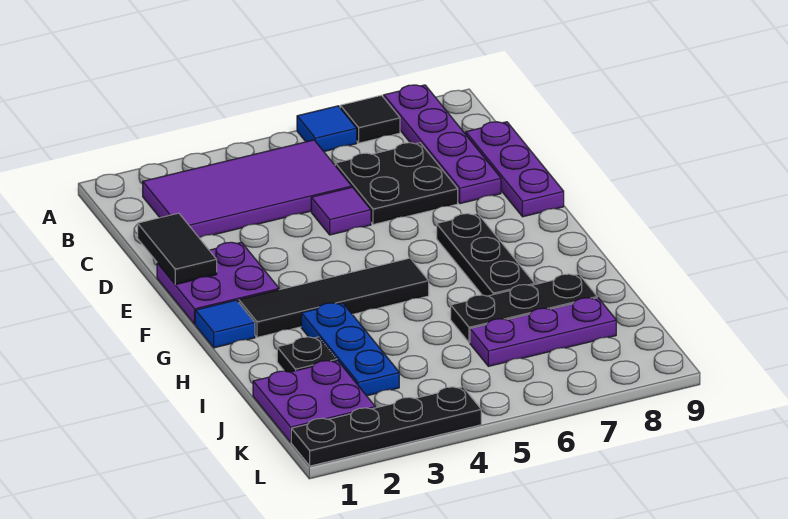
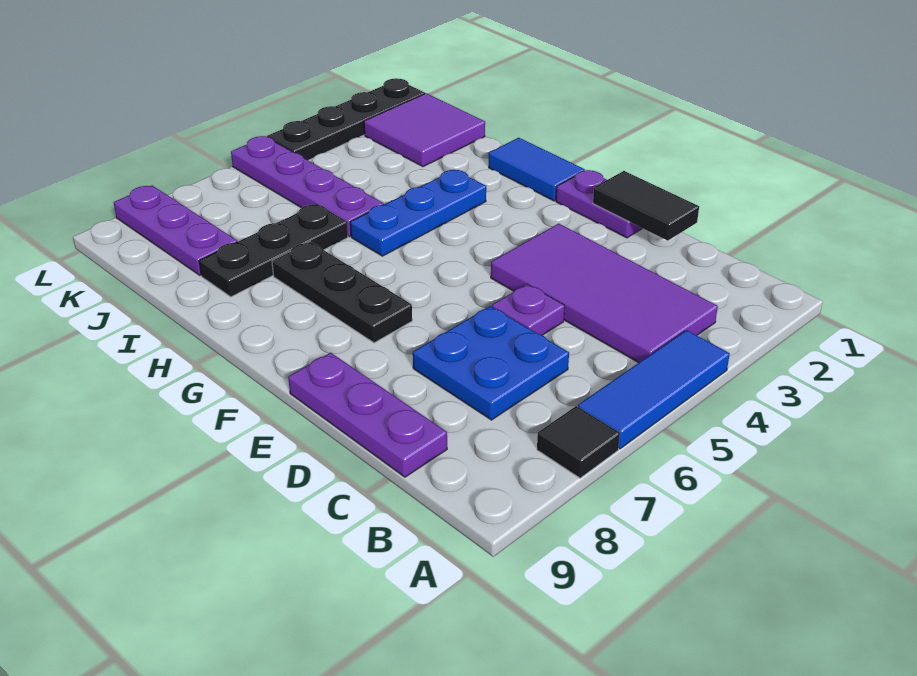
blue tile A6 level 1 -> blue tile A4:A6 level 1
purple plate A8:D8 level 1 -> purple plate I5:L5 level 1
purple tile B2:C5 level 1 -> purple tile B3:E4 level 1
black plate C6:D7 level 1 -> blue plate C6:D7 level 1
purple tile D5 level 1 -> purple plate D5 level 1
purple plate E1:F2 level 1 -> purple plate E1:F1 level 1
blue tile G1 level 1 -> blue tile G1:H1 level 1
black tile G2:G5 level 1 -> none
blue plate H3:J3 level 1 -> blue plate H3:H5 level 1
black plate I2 level 1 -> none
purple plate J1:K2 level 1 -> purple tile J1:K2 level 1
purple plate J6:J8 level 1 -> purple plate J8:L8 level 1

